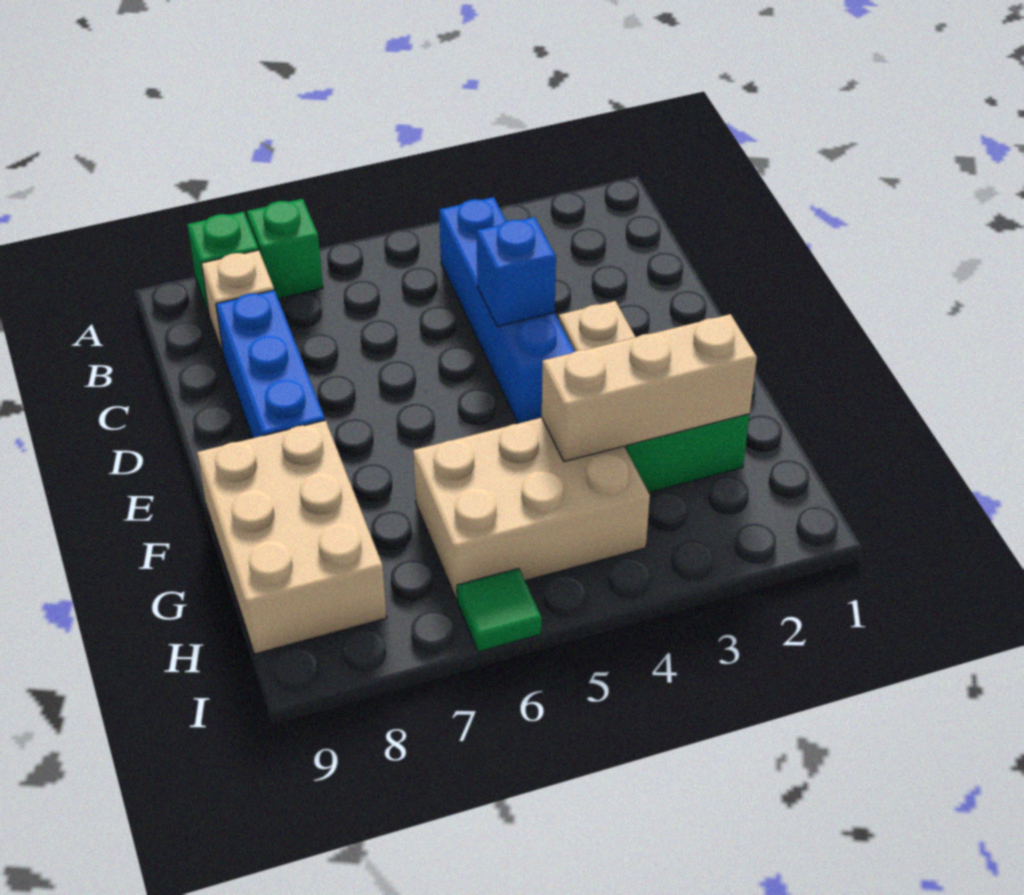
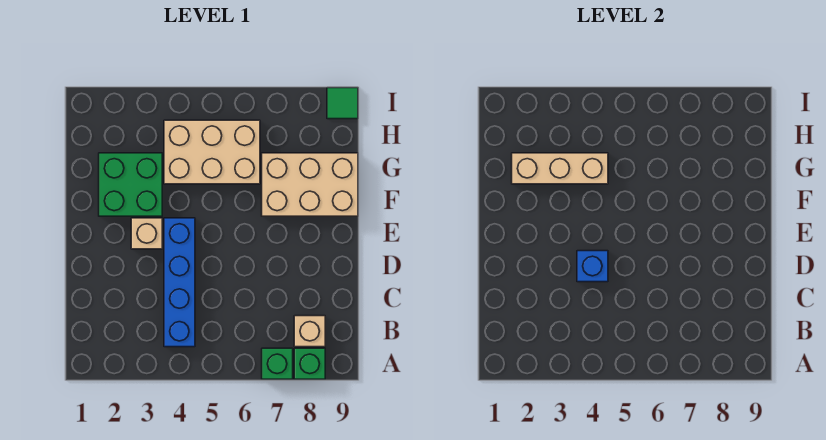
blue brick C8:E8 level 1 -> none
tan brick F8:H9 level 1 -> tan brick F7:G9 level 1
green tile I6 level 1 -> green tile I9 level 1

